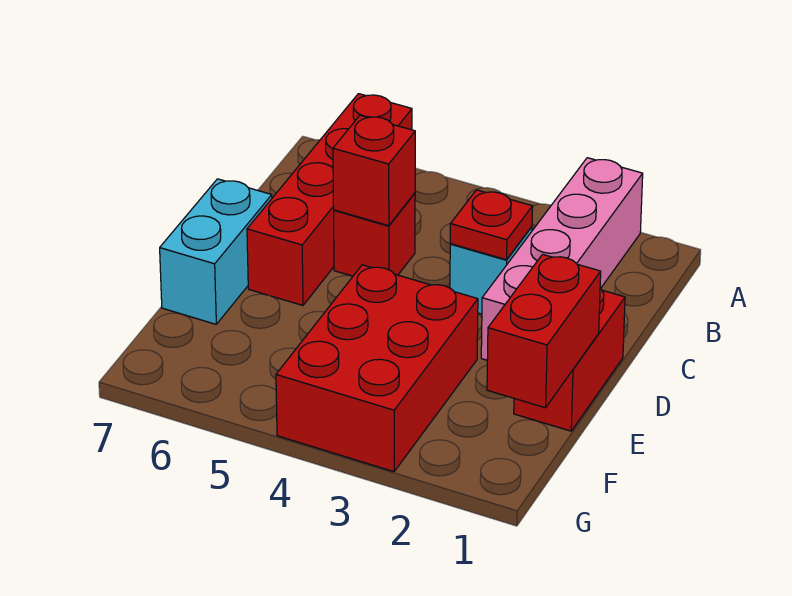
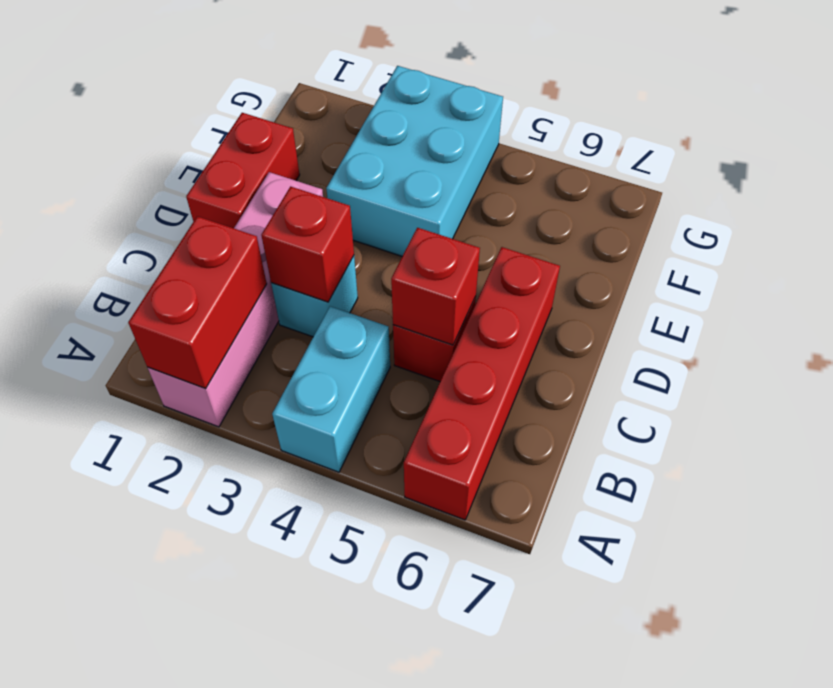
red plate C3 level 2 -> red brick C3 level 2
cyan brick D7:E7 level 1 -> cyan brick A4:B4 level 1
red brick E1:F1 level 2 -> red brick A2:B2 level 2
red brick E3:G4 level 1 -> cyan brick E3:G4 level 1

